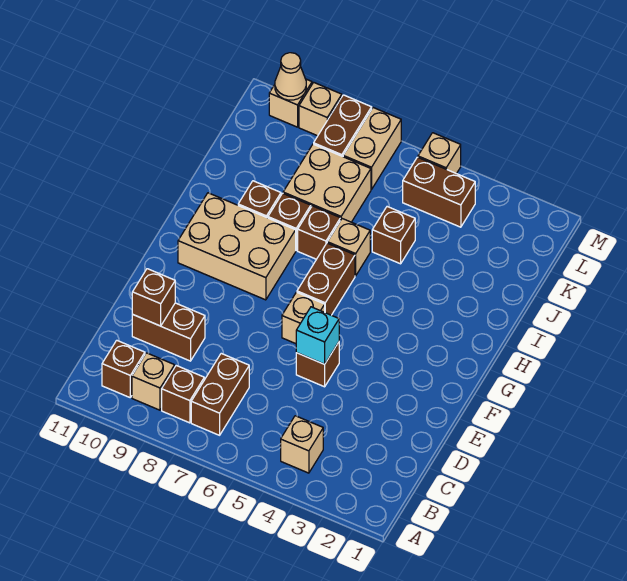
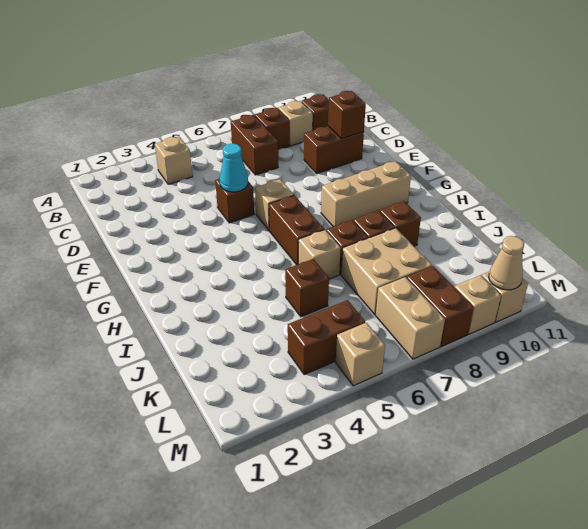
cyan brick E5 level 2 -> cyan cone E5 level 2
tan brick G8:H10 level 1 -> tan brick G8:G10 level 1

